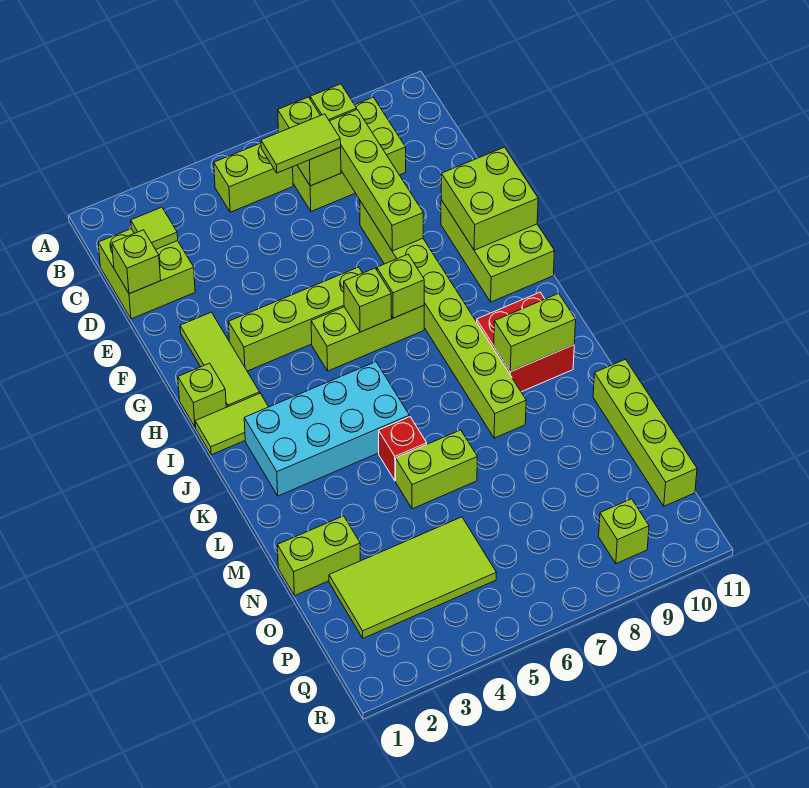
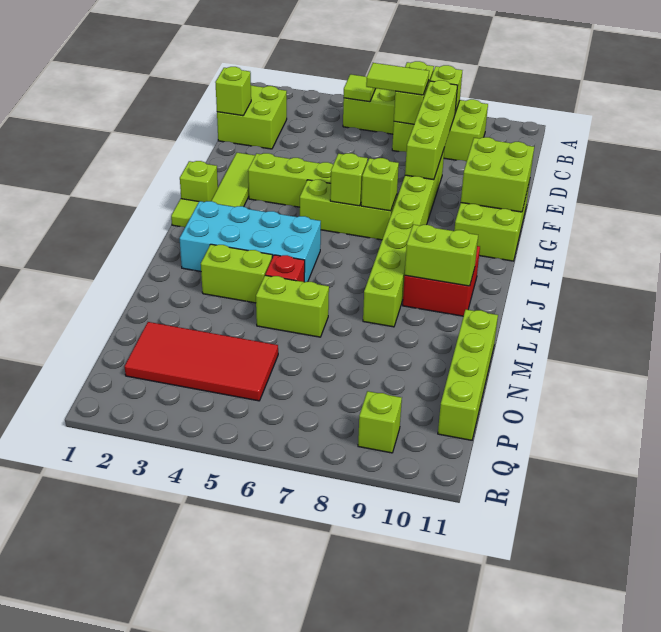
lime tile C2 level 2 -> lime tile B5 level 2
lime brick N1:N2 level 1 -> lime brick L3:L4 level 1
lime tile O2:P5 level 1 -> red tile O2:P5 level 1

